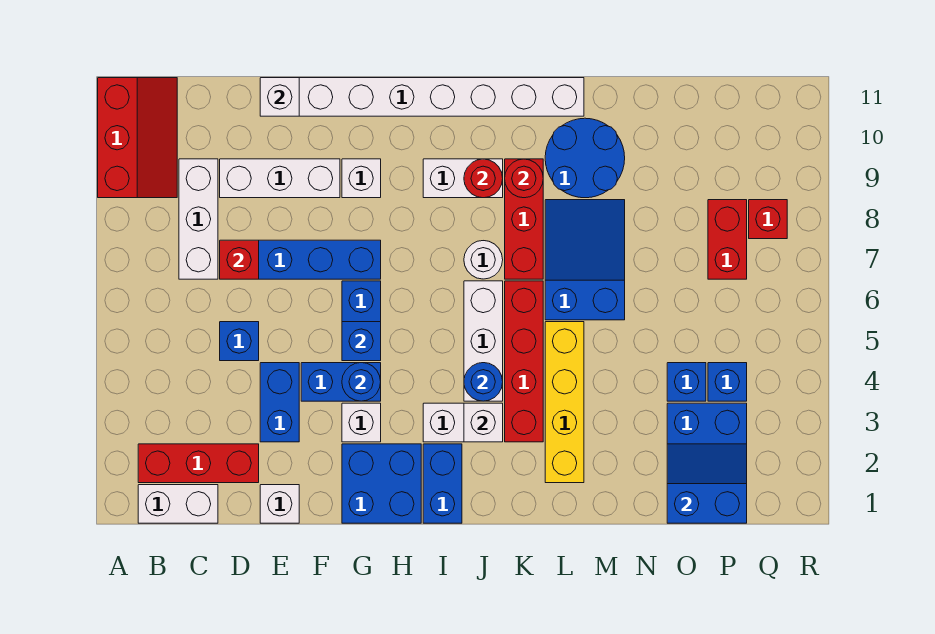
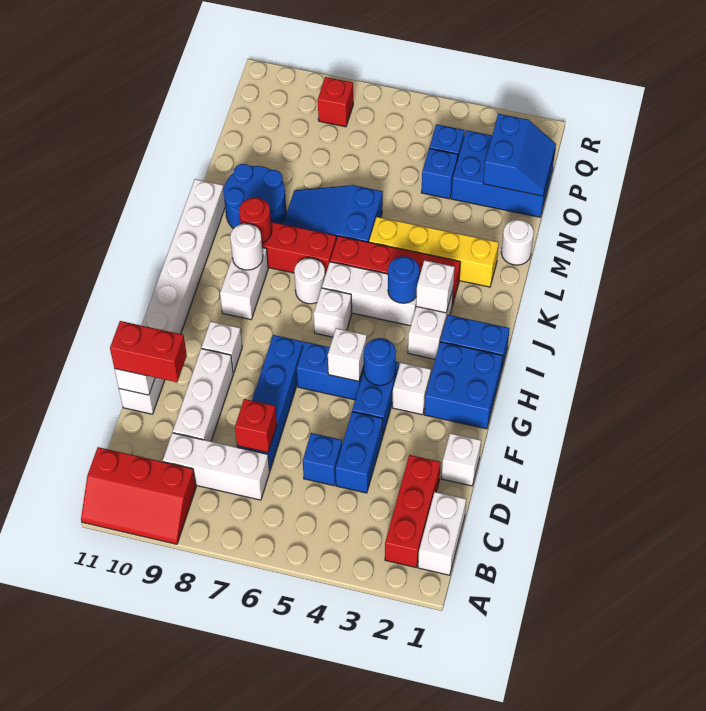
red slope A9:B11 level 1 top A -> red slope A9:B11 level 1 top B
blue brick E3:E4 level 1 -> blue brick D4:E4 level 1
blue brick G5 level 2 -> white brick G5 level 2
none -> white brick I6 level 1
red round brick J9 level 2 -> white round brick J9 level 2
none -> white round brick M1 level 1
blue slope O1:P2 level 2 top 1 -> blue slope O1:P2 level 2 top 2
red brick P7:P8 level 1 -> red brick E10:E11 level 3

